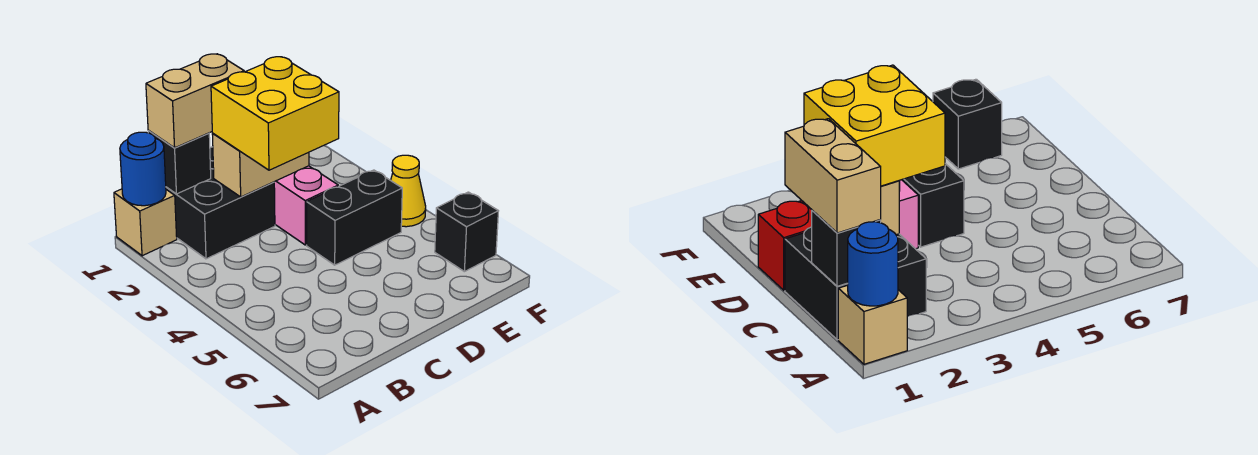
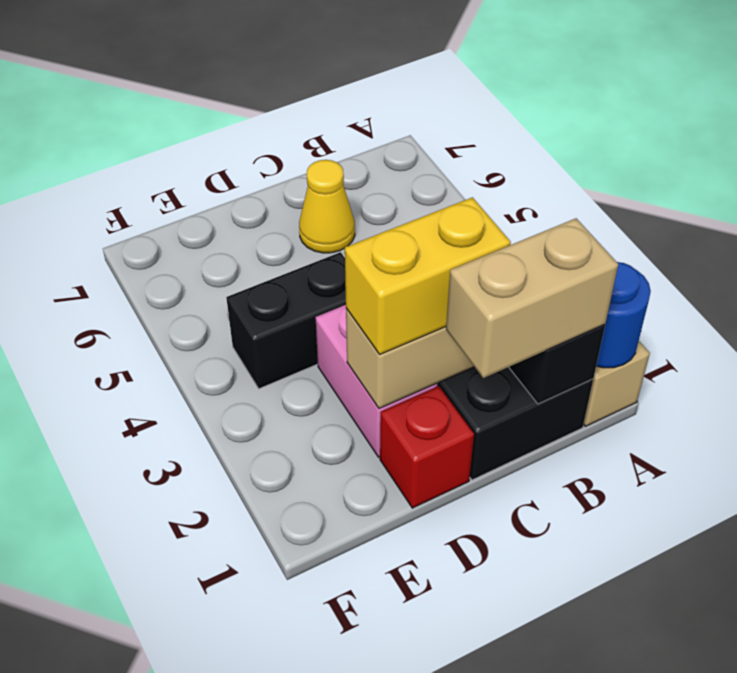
yellow brick C2:D3 level 3 -> yellow brick C2:D2 level 3
yellow cone F4 level 1 -> yellow cone C6 level 1
black brick F6 level 1 -> none

